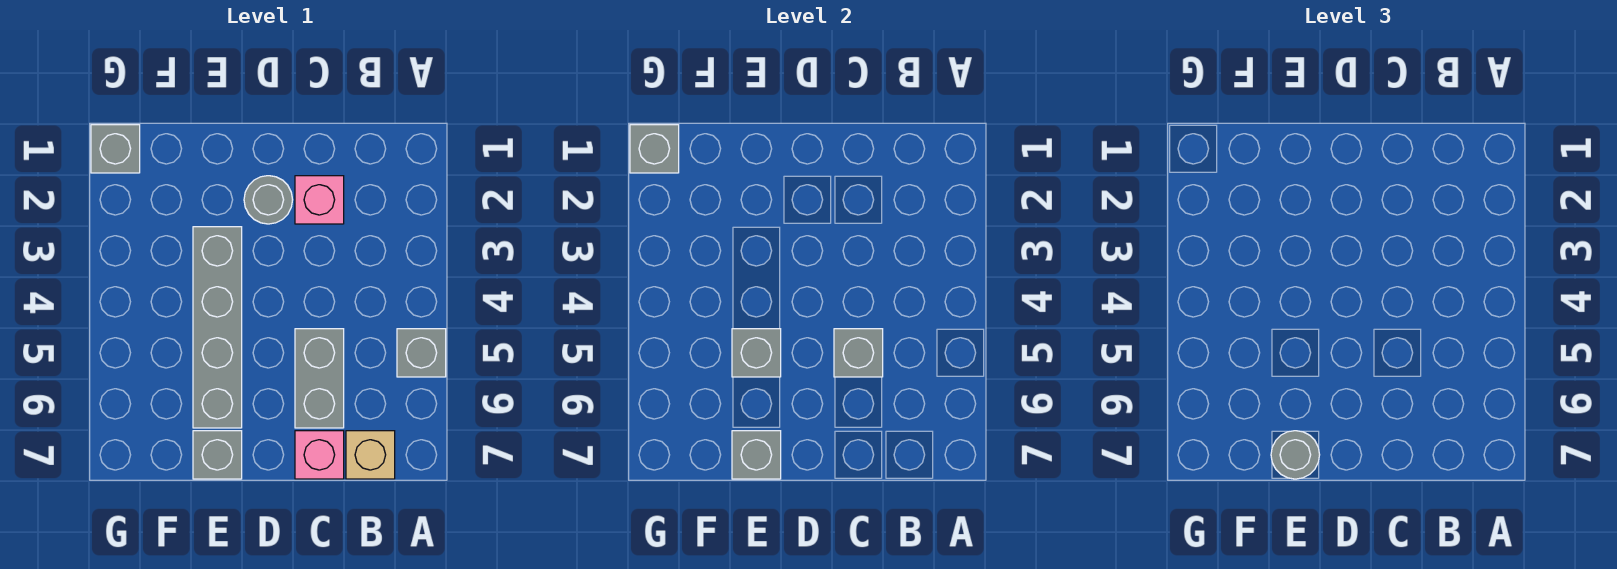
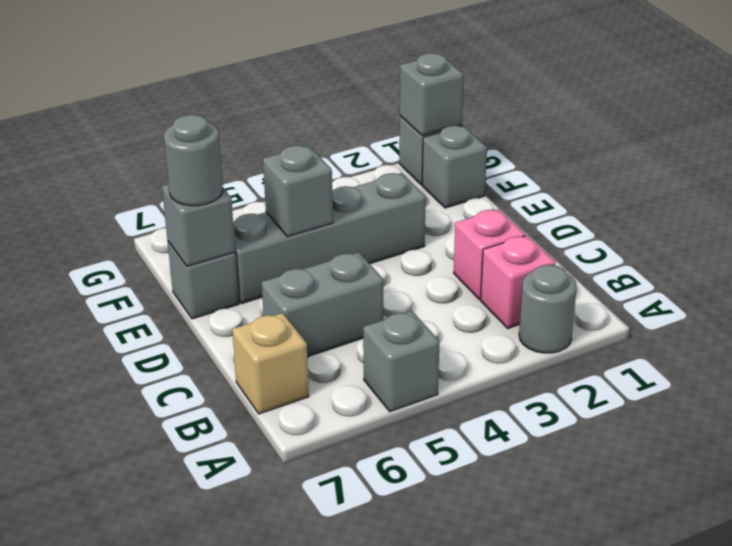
grey brick C5 level 2 -> grey brick F1 level 1
pink brick C7 level 1 -> pink brick B2 level 1
grey round brick D2 level 1 -> grey round brick A2 level 1

